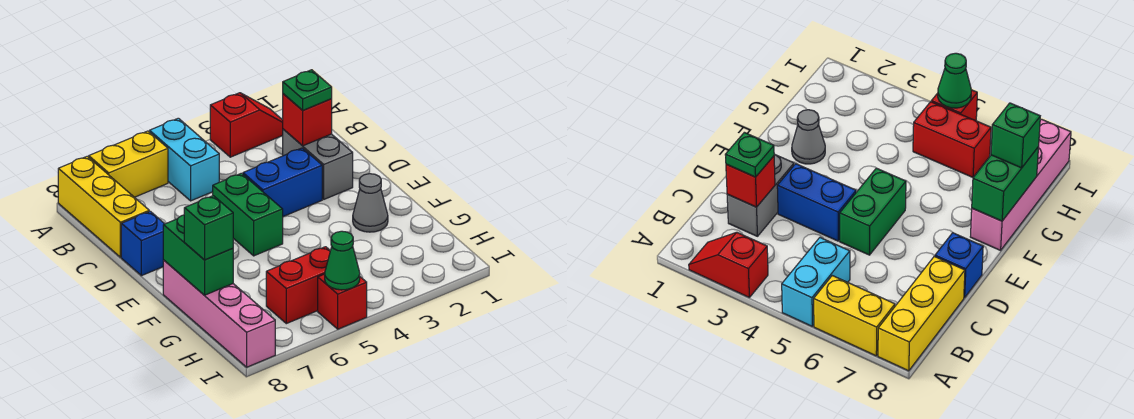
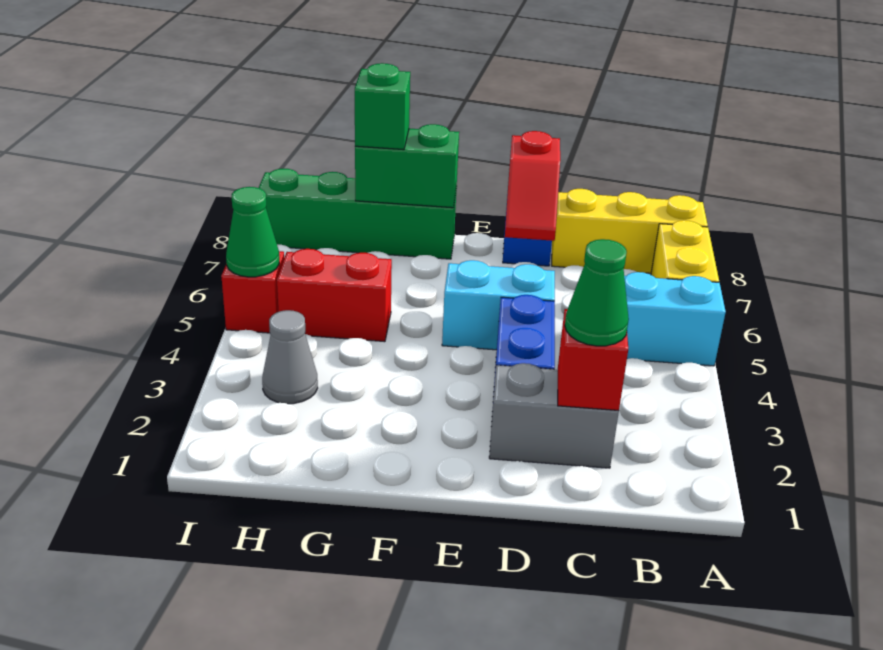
red slope A2:A3 level 1 top 3 -> red slope D7:D8 level 2 top 8
green plate C2 level 3 -> green cone C2 level 3
green brick D5:E5 level 1 -> cyan brick D5:E5 level 1
grey cone F2 level 1 -> grey cone H3 level 1
pink brick F8:I8 level 1 -> green brick F8:I8 level 1
red brick H5:H6 level 1 -> red brick G5:H5 level 1

